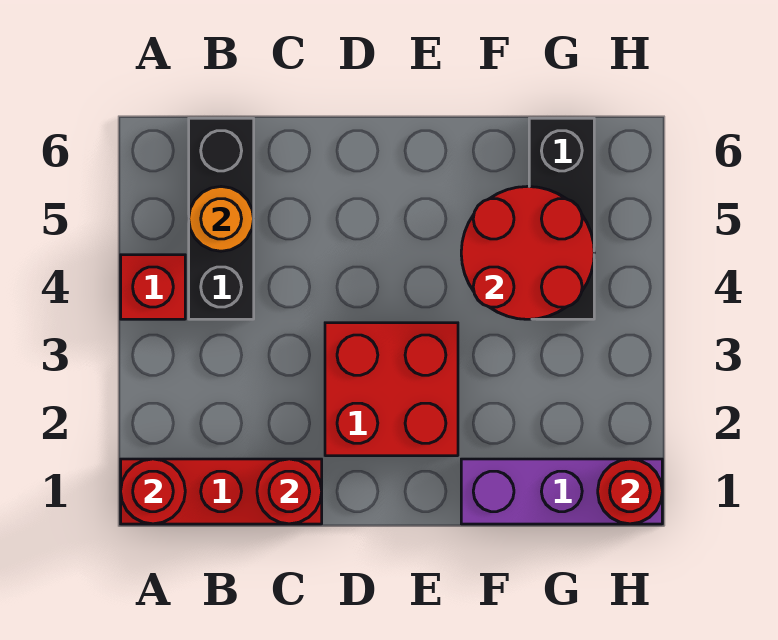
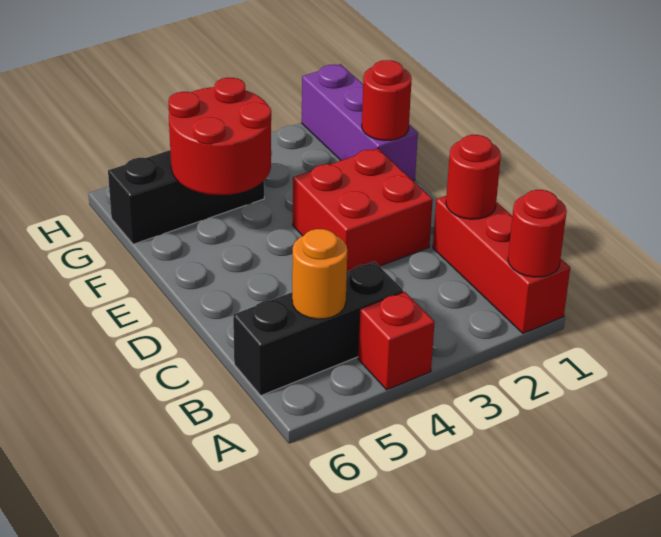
red round brick H1 level 2 -> red round brick F1 level 2

